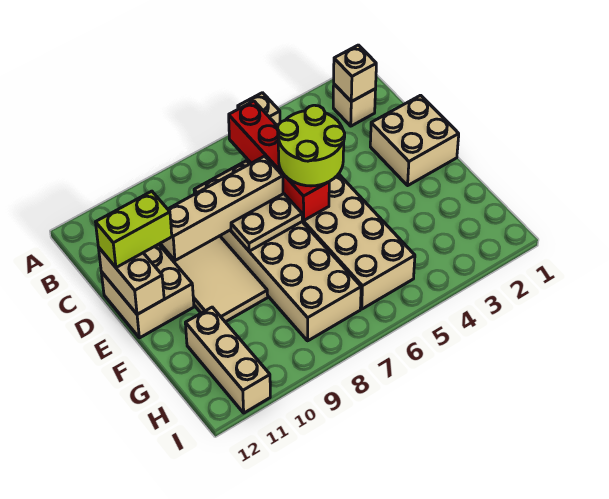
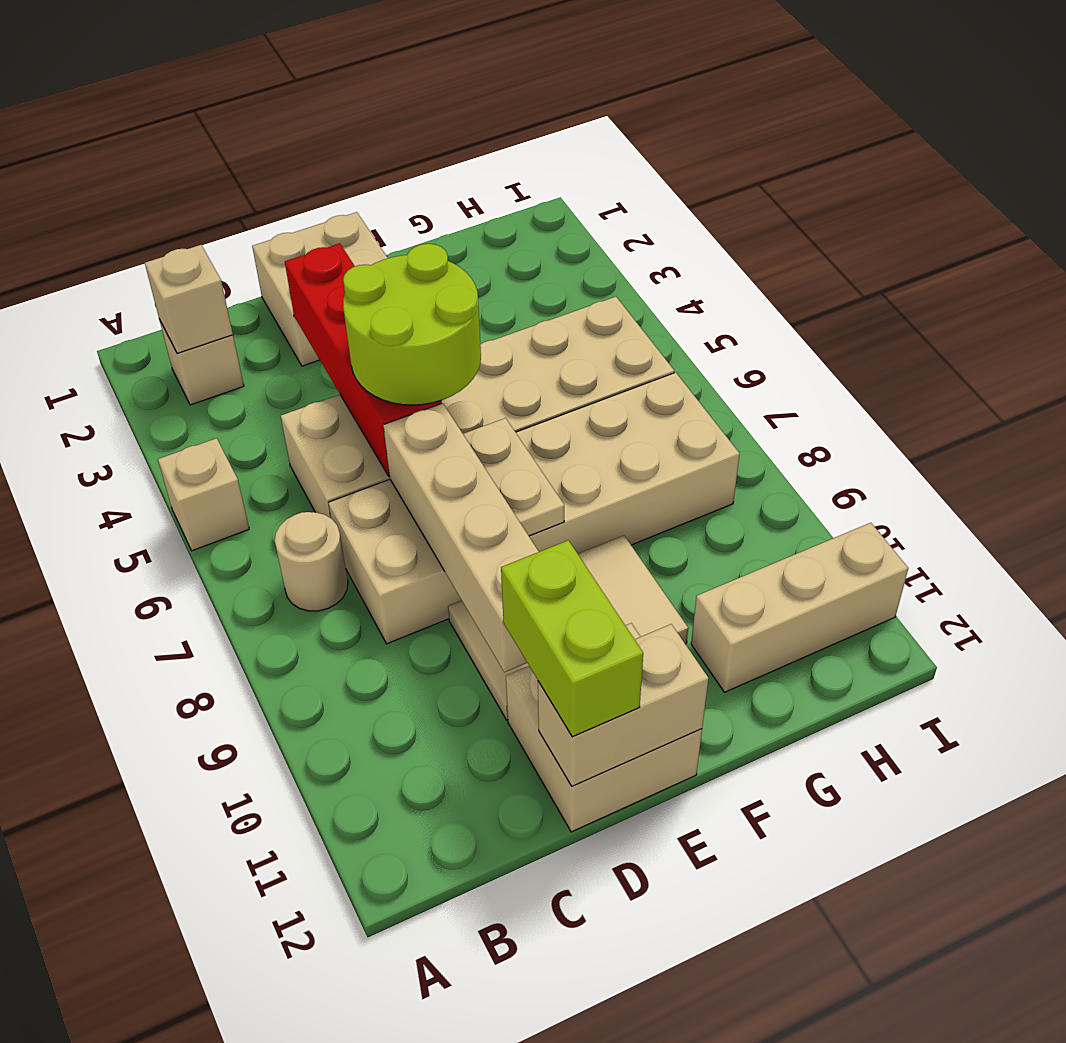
red brick B6:E6 level 2 -> red brick D3:D6 level 2
none -> tan round brick B7 level 1

